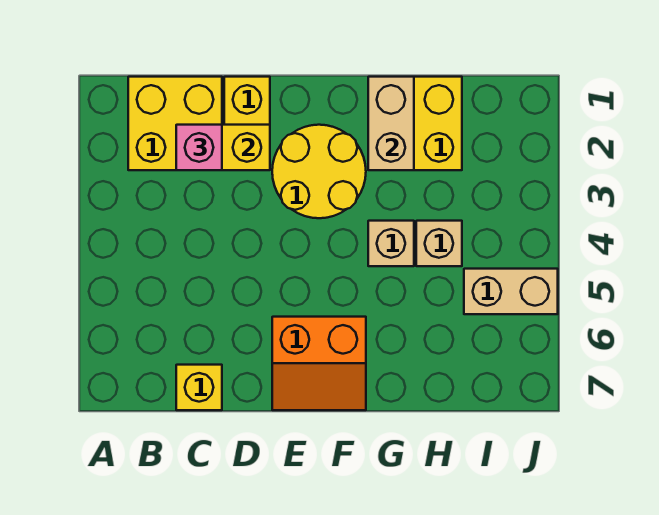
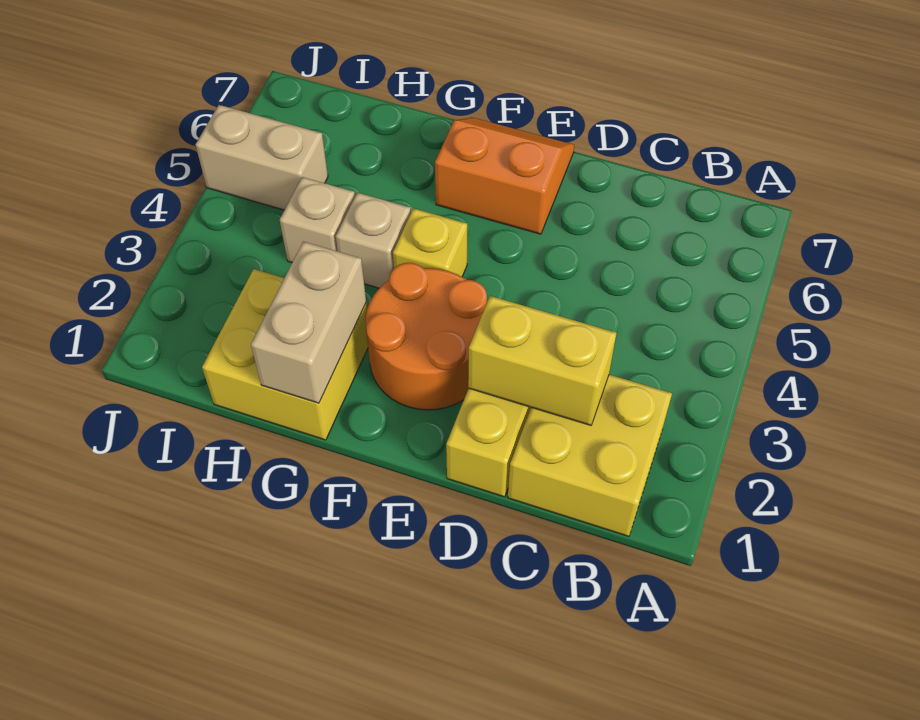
pink brick C2 level 3 -> none
yellow brick C7 level 1 -> yellow brick F4 level 1
yellow round brick E2:F3 level 1 -> orange round brick E2:F3 level 1

